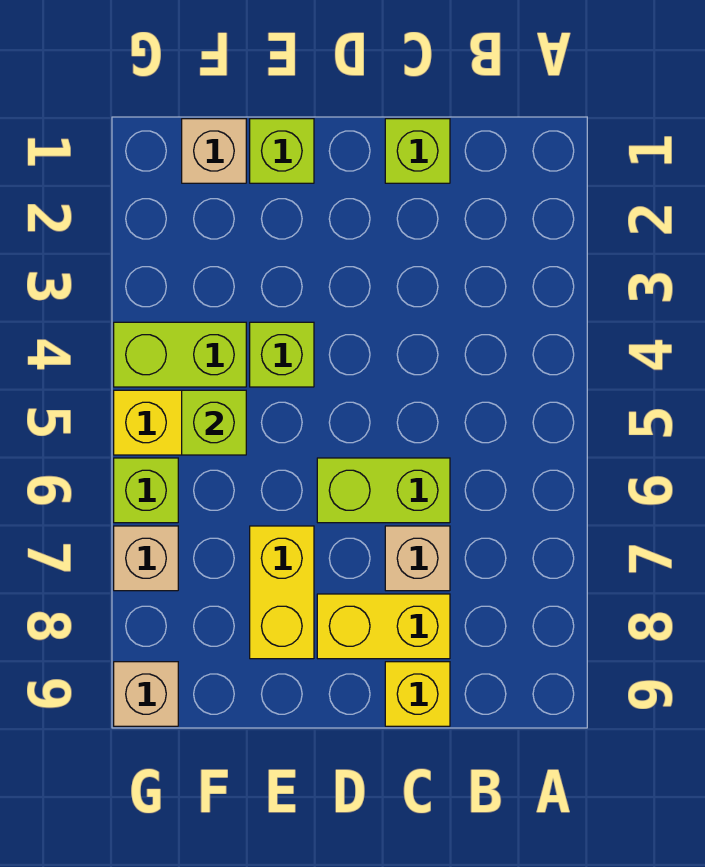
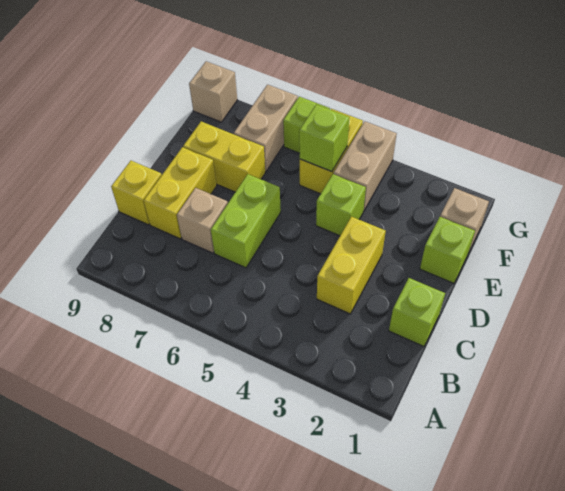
none -> yellow brick C3:D3 level 1
lime brick F4:G4 level 1 -> tan brick F4:G4 level 1
tan brick G7 level 1 -> tan brick F7:G7 level 1

